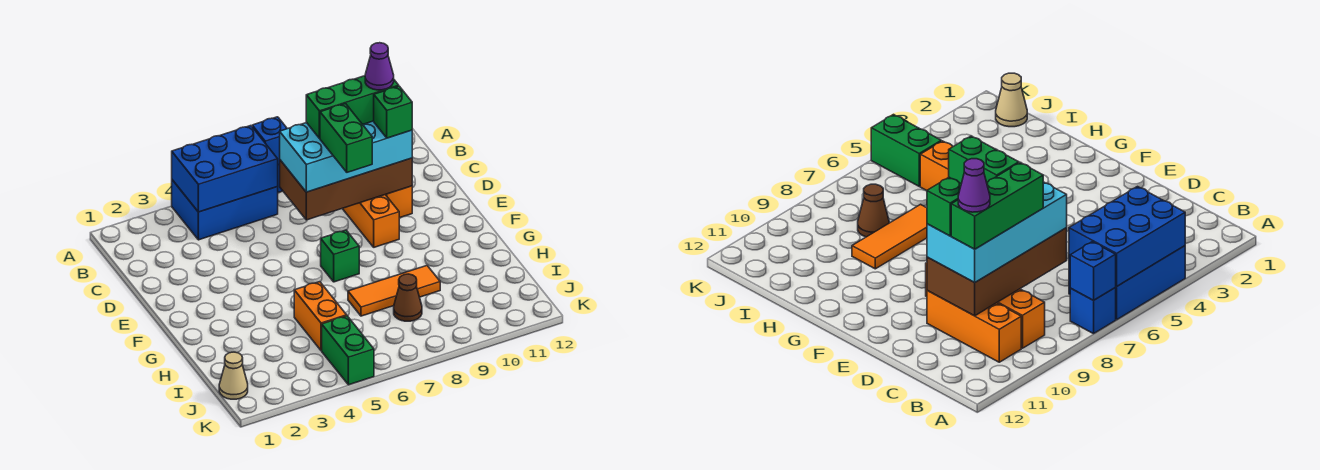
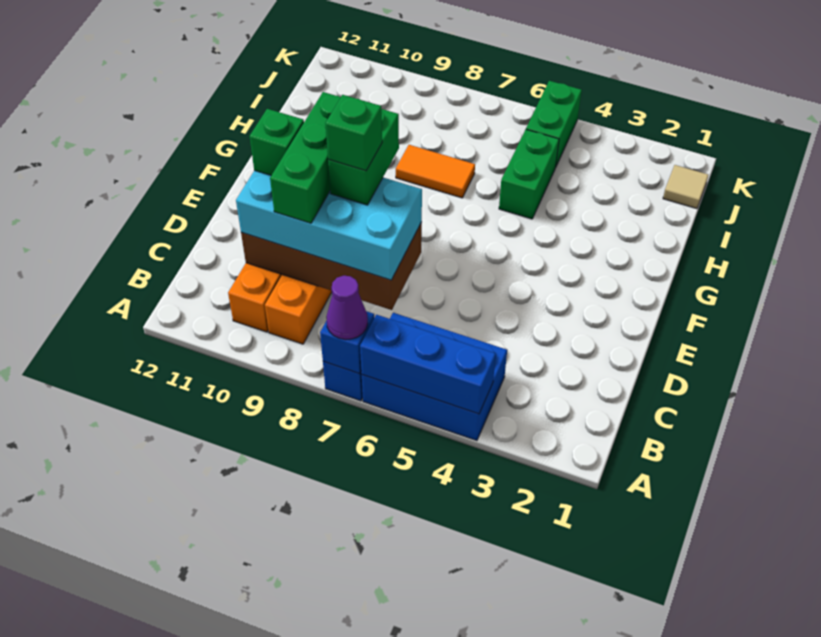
blue brick A4:B6 level 2 -> blue brick A4:A6 level 2
green brick C8:C10 level 4 -> green brick C9:E9 level 4
purple cone C10 level 5 -> purple cone A7 level 3
green brick F7 level 1 -> green brick D8 level 5
orange brick H5:I5 level 1 -> green brick H5:I5 level 1
orange tile H7:H9 level 1 -> orange tile H7:H8 level 1
brown cone I8 level 1 -> none
tan cone J1 level 1 -> tan tile J1 level 1

